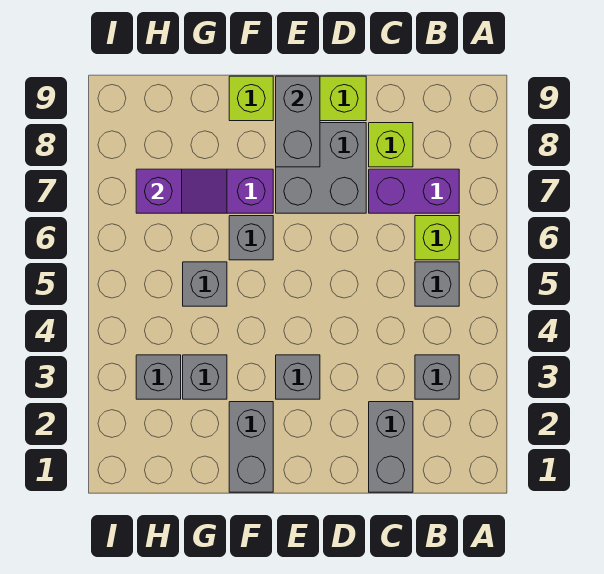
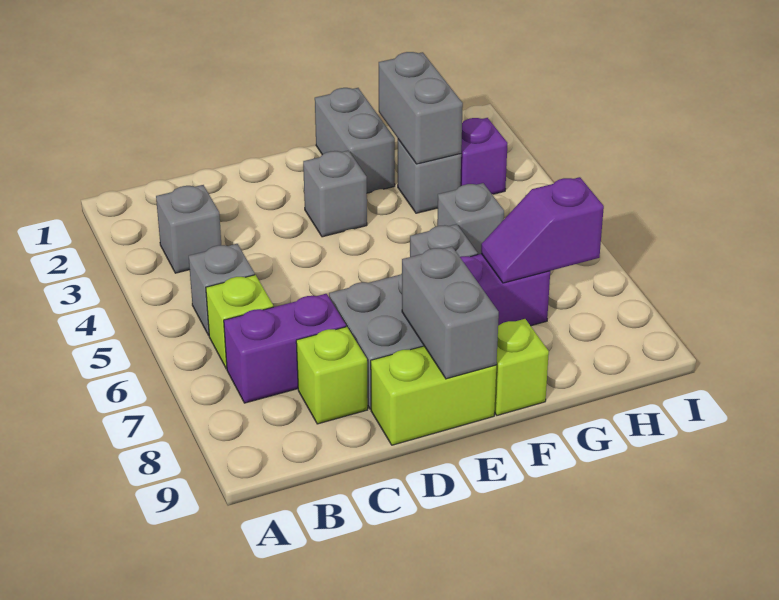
grey brick C1:C2 level 1 -> grey brick G2:G3 level 2
grey brick H3 level 1 -> purple brick H3 level 1

